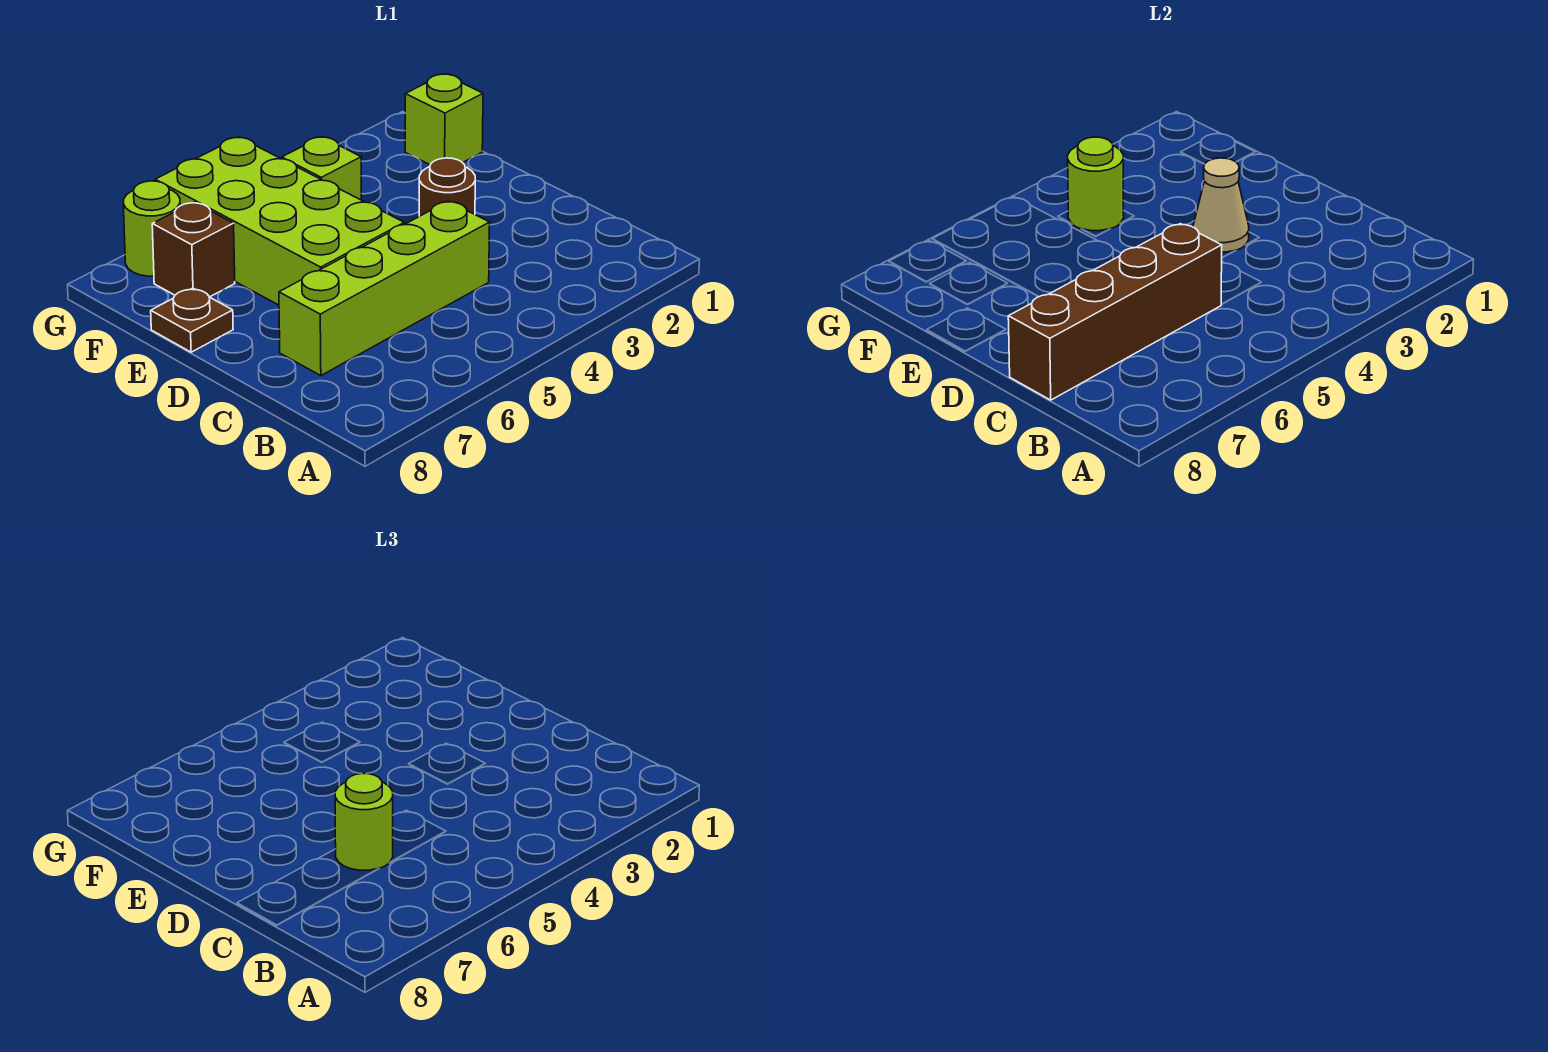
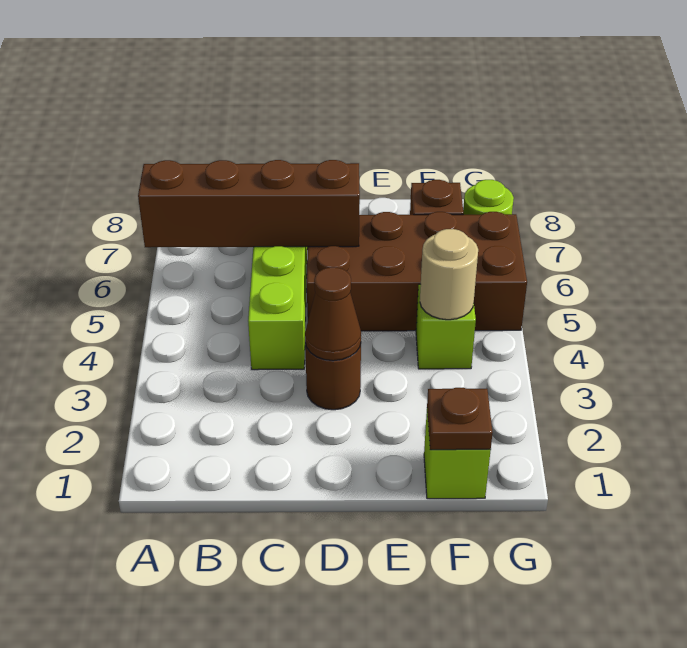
brown brick C5:C8 level 2 -> brown brick A6:D6 level 2
lime round brick C6 level 3 -> none
tan cone D3 level 2 -> brown cone D3 level 2
lime brick D5:G6 level 1 -> brown brick D5:G6 level 1
brown plate E8 level 1 -> brown plate F1 level 2
lime round brick F4 level 2 -> tan round brick F4 level 2

